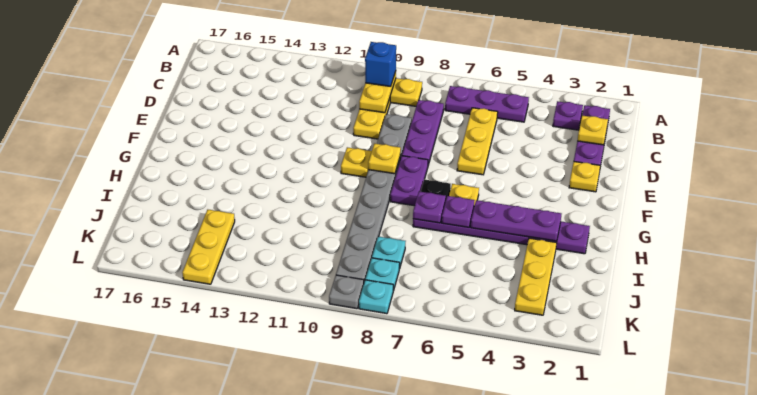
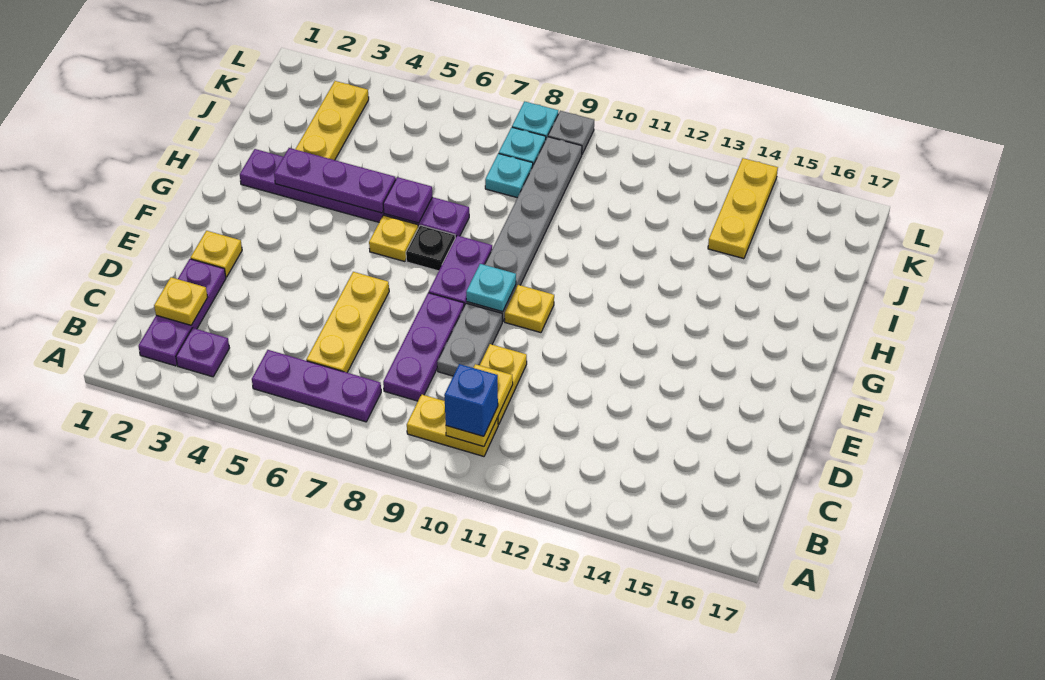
yellow plate F9 level 2 -> cyan plate F9 level 2
purple plate H7 level 2 -> none

